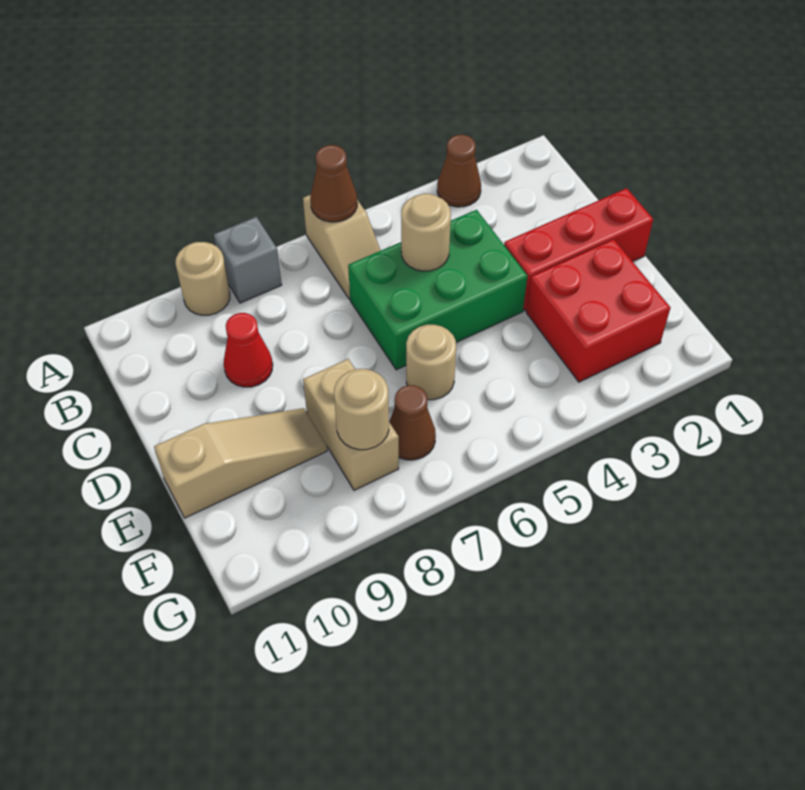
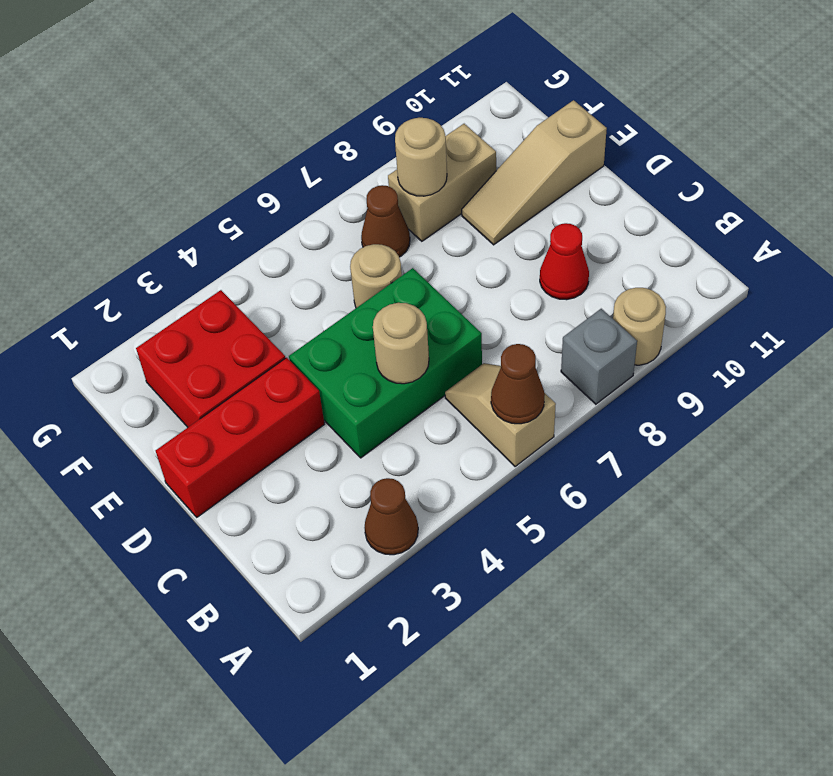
tan brick E8:F8 level 1 -> tan brick F8:F9 level 1

